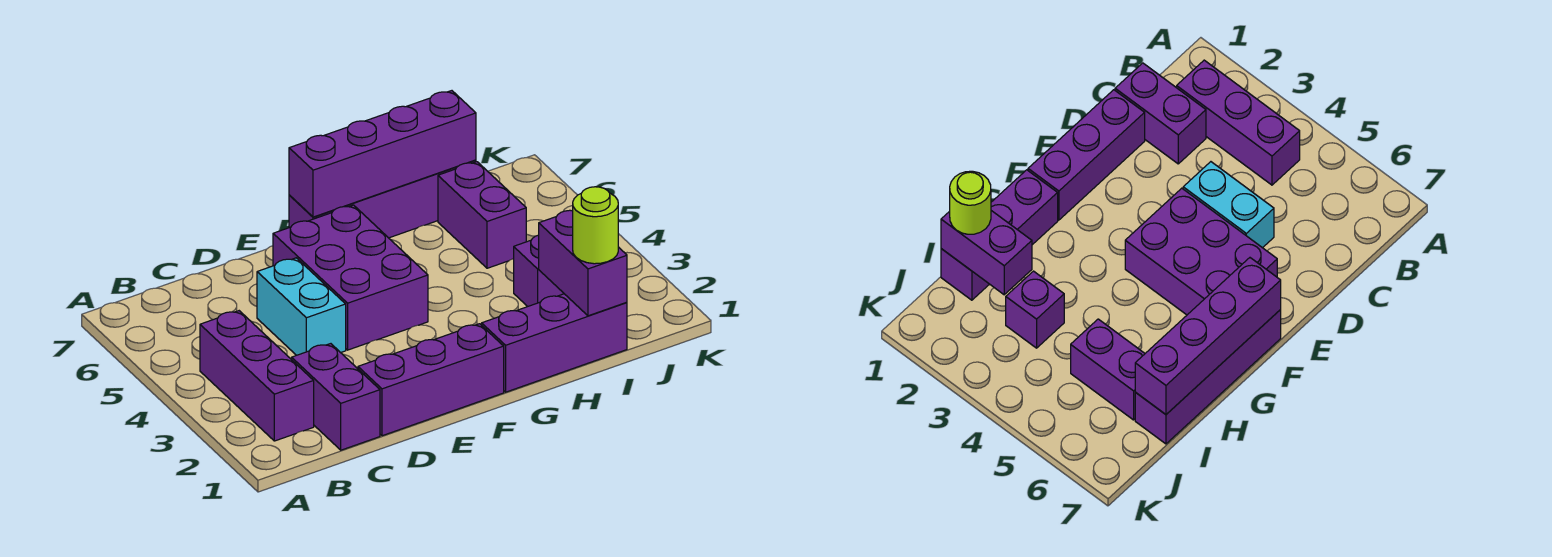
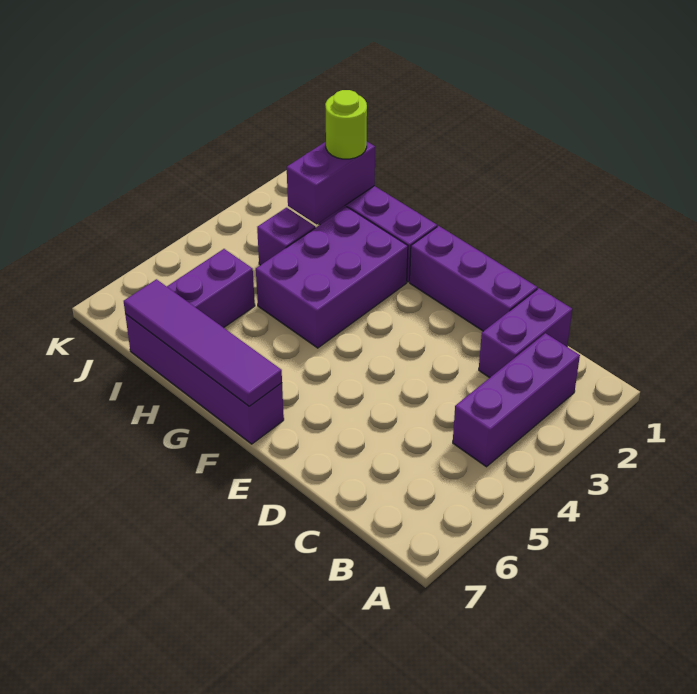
cyan brick D4:D5 level 1 -> none
purple brick E4:F6 level 1 -> purple brick G2:H4 level 1
purple brick F7:I7 level 2 -> purple tile F7:I7 level 2

